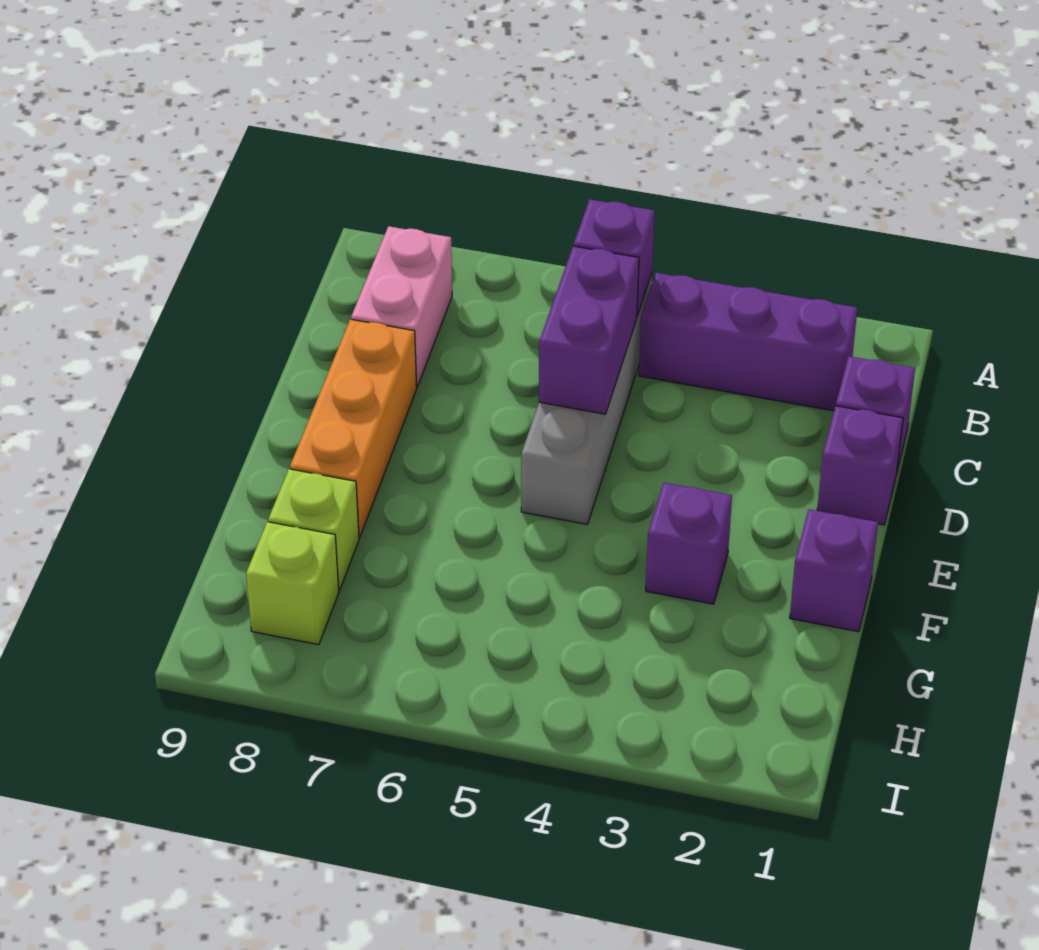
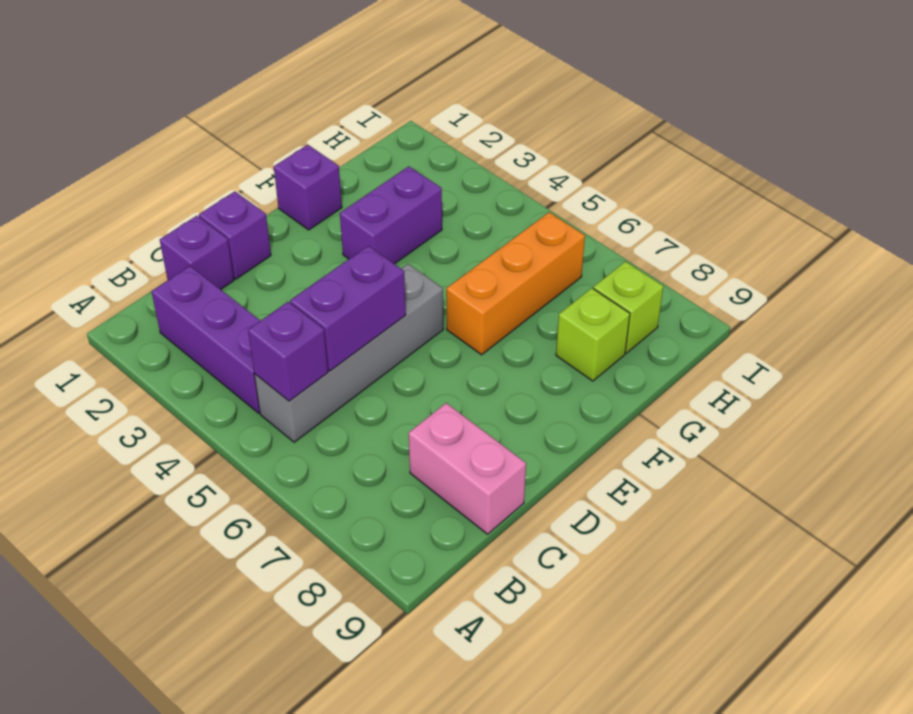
pink brick B8:C8 level 1 -> pink brick C8:C9 level 1
orange brick D8:F8 level 1 -> orange brick F6:H6 level 1
purple brick F3 level 1 -> purple brick F3:G3 level 1

